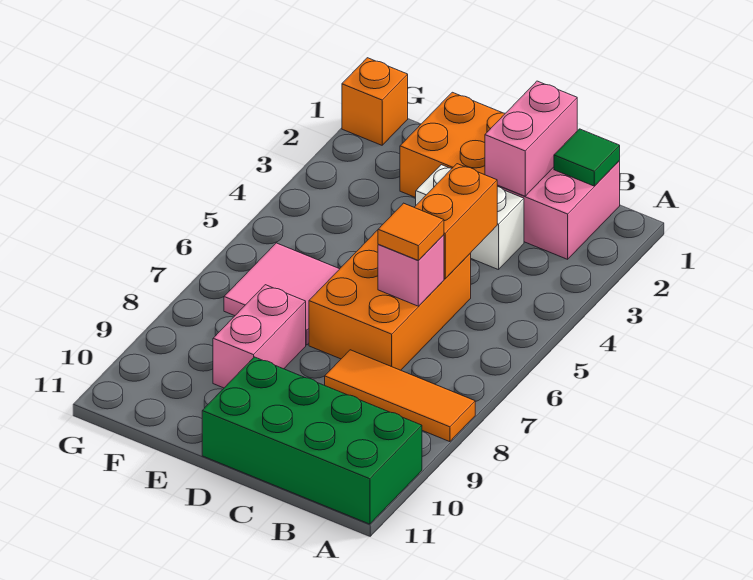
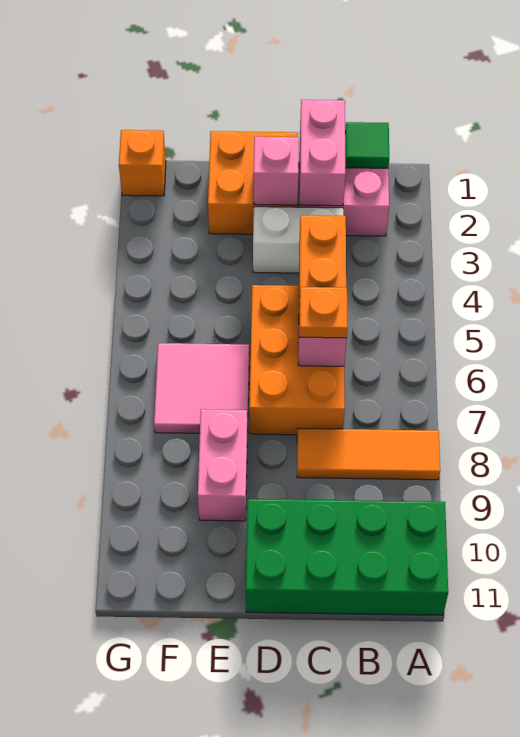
orange tile C6 level 3 -> orange plate C6 level 3
none -> pink brick D2 level 2

